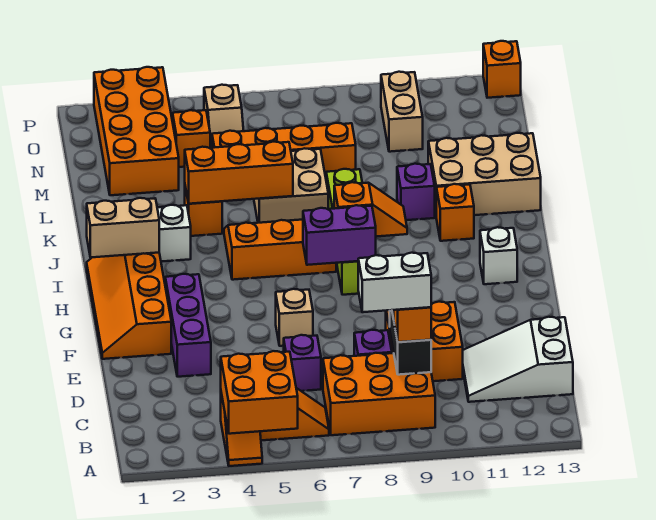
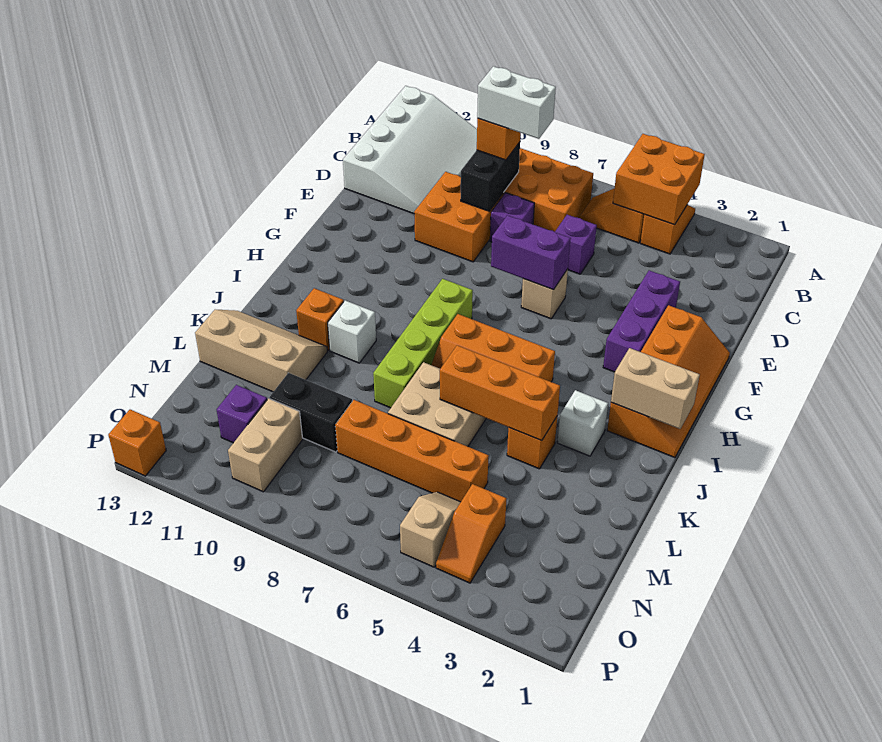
white slope C11:D13 level 1 top 13 -> white slope A11:D13 level 1 top 13
purple brick H7:H8 level 2 -> purple brick F6:F7 level 2
white brick H12 level 1 -> white brick J10 level 1
orange slope I8:I9 level 2 top 8 -> none
purple brick K10 level 1 -> purple brick N11 level 1
tan brick K11:L13 level 1 -> tan slope K11:L13 level 1 top L
orange brick M2:P3 level 1 -> none
none -> black brick M9:M10 level 1

